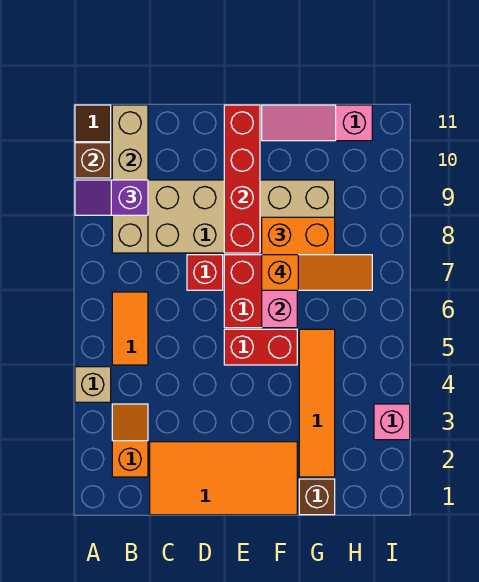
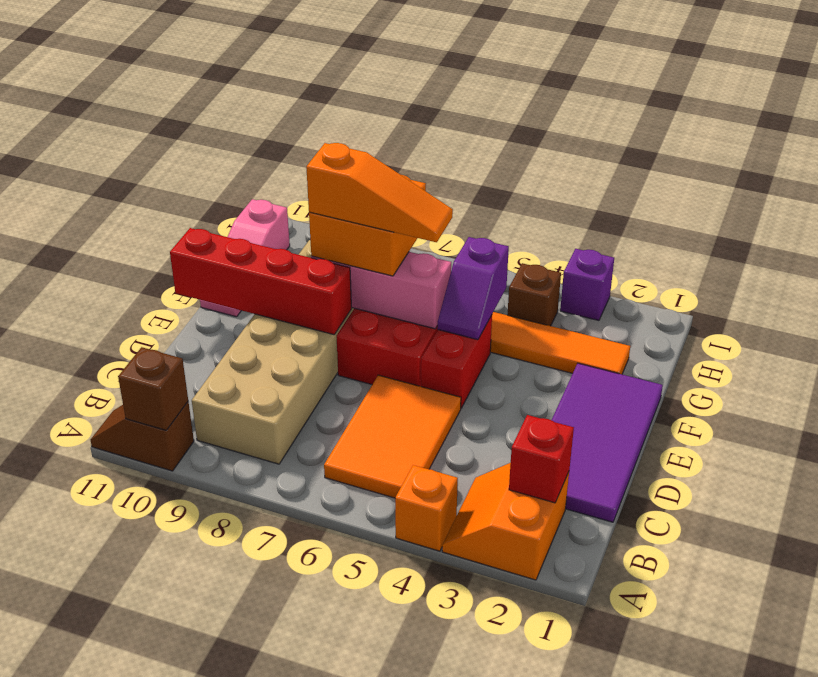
tan brick A4 level 1 -> orange brick A4 level 1
purple slope A9:B9 level 3 top B -> purple slope F5:G5 level 2 top G
orange slope B2:B3 level 1 top 2 -> orange slope A2:B3 level 1 top 2
orange tile B5:B6 level 1 -> orange tile B5:D6 level 1
tan brick B8:B11 level 2 -> none
orange tile C1:F2 level 1 -> purple tile C1:F2 level 1
red brick D7 level 1 -> red brick B2 level 2
orange slope F7:H7 level 4 top F -> orange slope F6:F8 level 4 top 8
brown brick G1 level 1 -> brown brick H4 level 1
pink brick I3 level 1 -> purple brick I3 level 1

